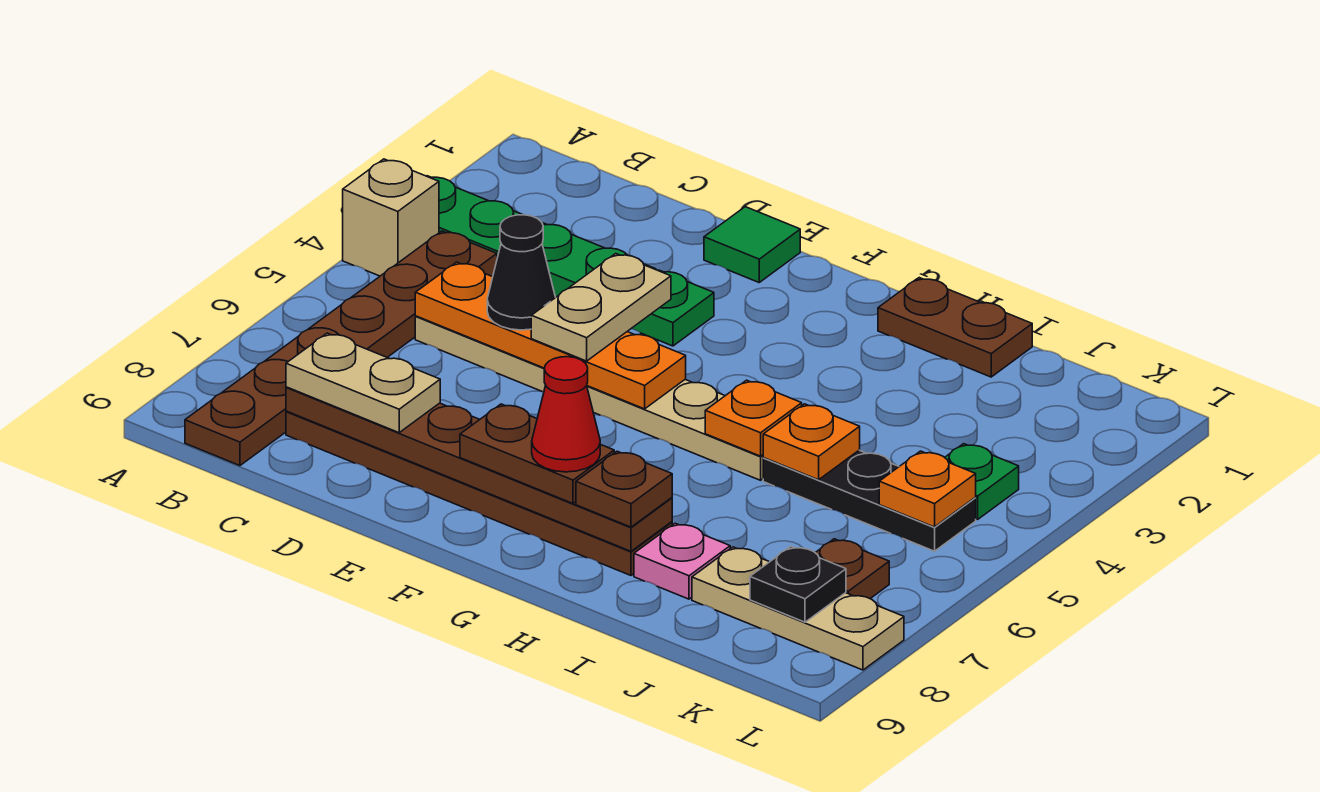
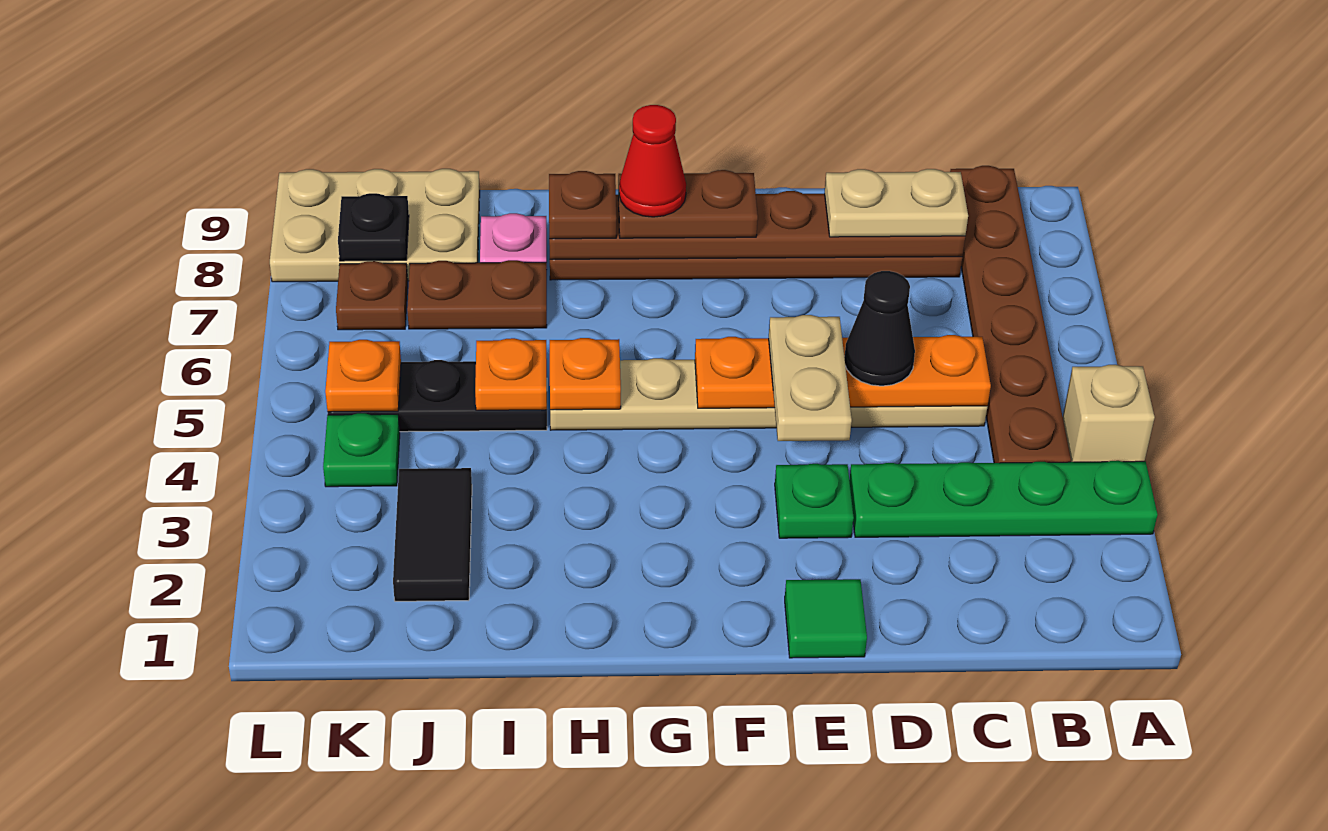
brown plate H1:I1 level 1 -> brown plate I7:J7 level 1
none -> black tile J2:J3 level 1
tan plate J8:L8 level 1 -> tan plate J8:L9 level 1

